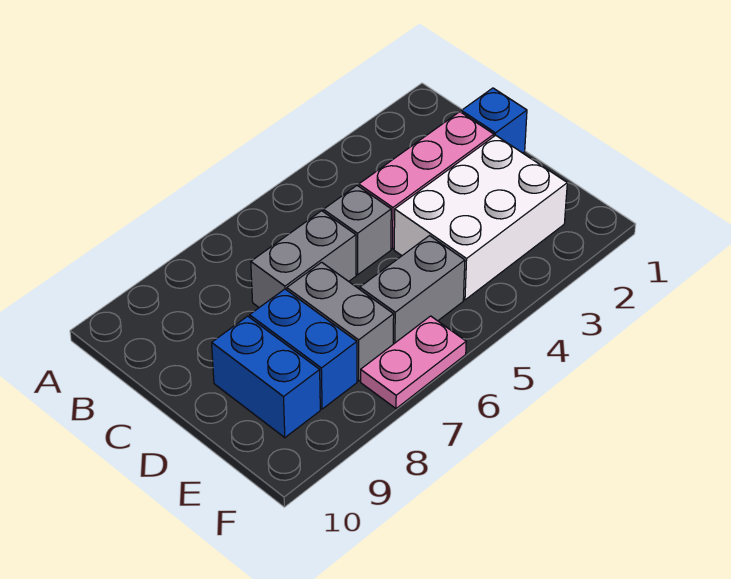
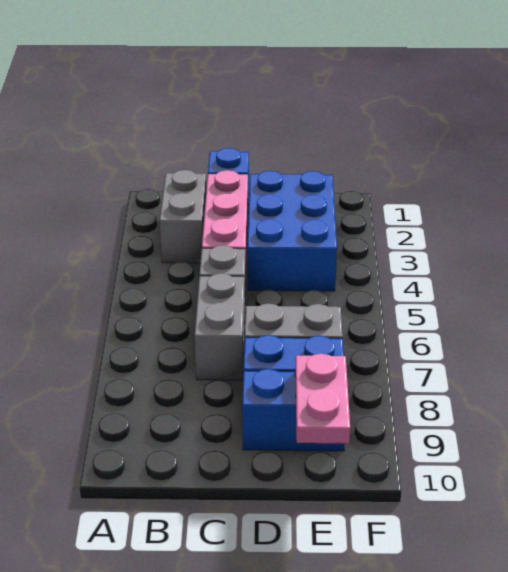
white brick D2:E4 level 1 -> blue brick D2:E4 level 1
grey brick E5:E6 level 1 -> grey brick B2:B3 level 1
pink plate F6:F7 level 1 -> pink plate E9:E10 level 2

